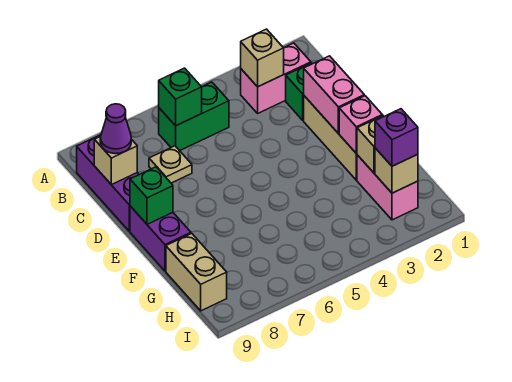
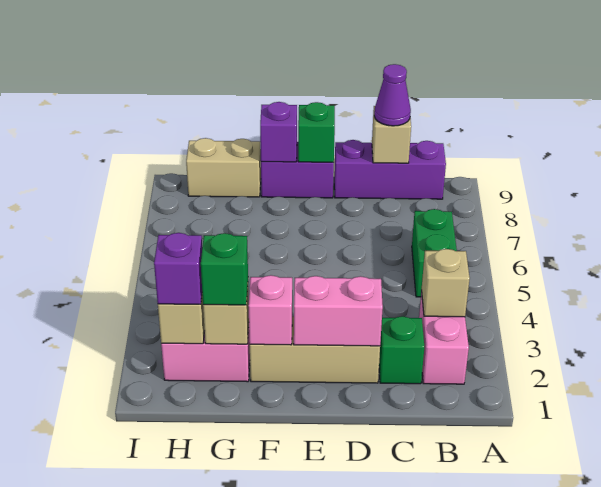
green brick B6 level 2 -> green brick G2 level 3
tan plate C7 level 1 -> none
none -> purple brick F9 level 2

